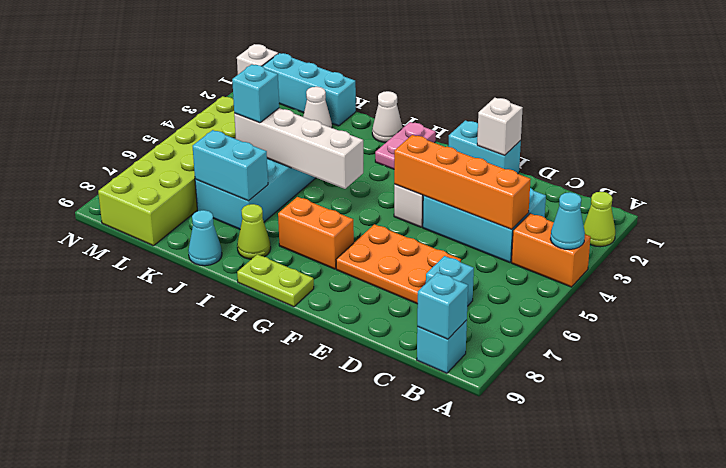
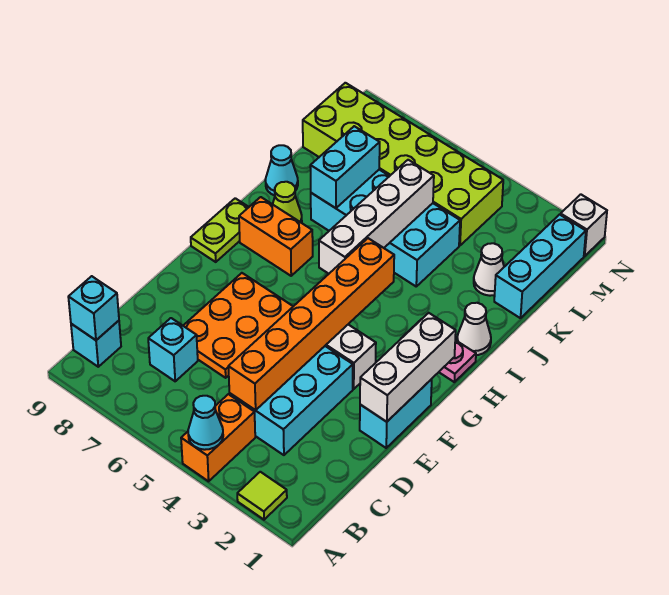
lime cone A2 level 1 -> lime tile A2 level 1
orange brick C4:F4 level 2 -> orange brick C4:H4 level 2
white brick E1 level 2 -> white brick E1:G1 level 2
orange brick G7:H7 level 1 -> orange brick H7:H8 level 1
cyan brick K5 level 3 -> none

